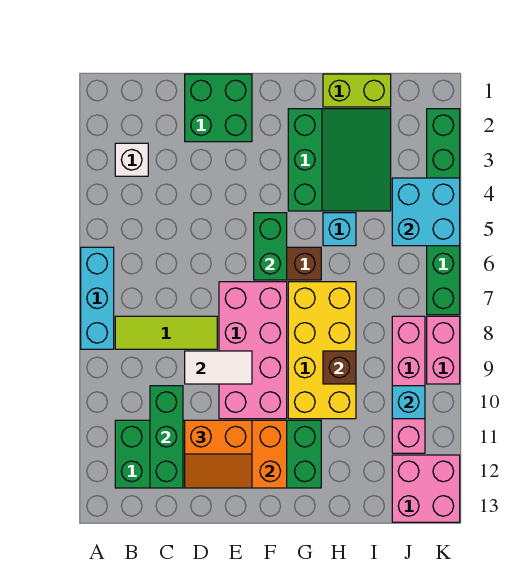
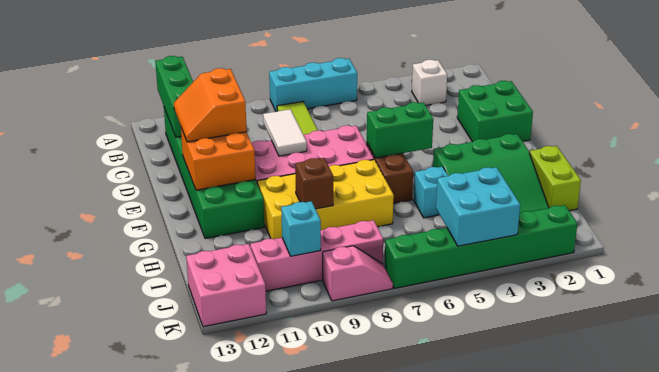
green brick C10:C12 level 2 -> green brick A12:C12 level 2
pink brick K8:K9 level 1 -> pink slope K8:K9 level 1 top 9

